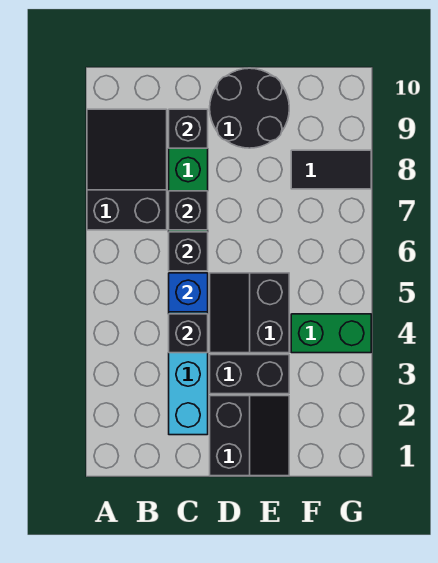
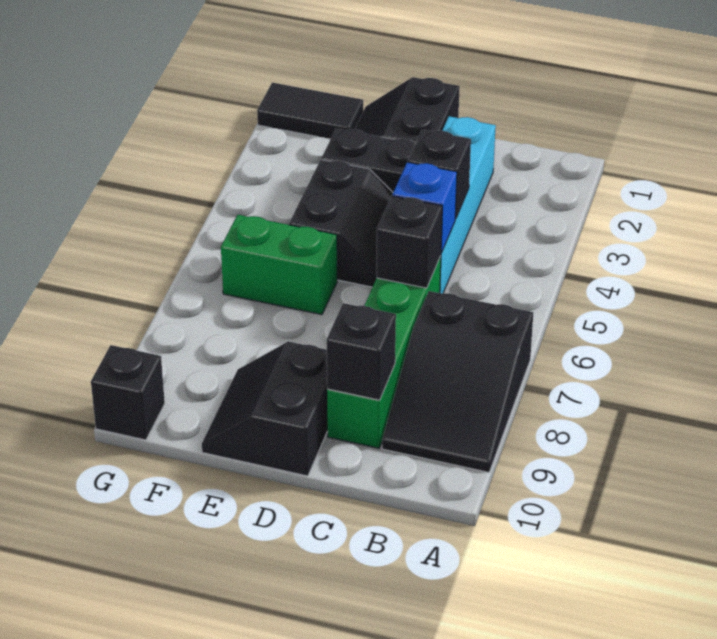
black brick C7 level 2 -> black brick G10 level 1
black round brick D9:E10 level 1 -> black slope D9:E10 level 1 top D
green brick F4:G4 level 1 -> green brick E6:F6 level 1
black tile F8:G8 level 1 -> black tile F1:G1 level 1

